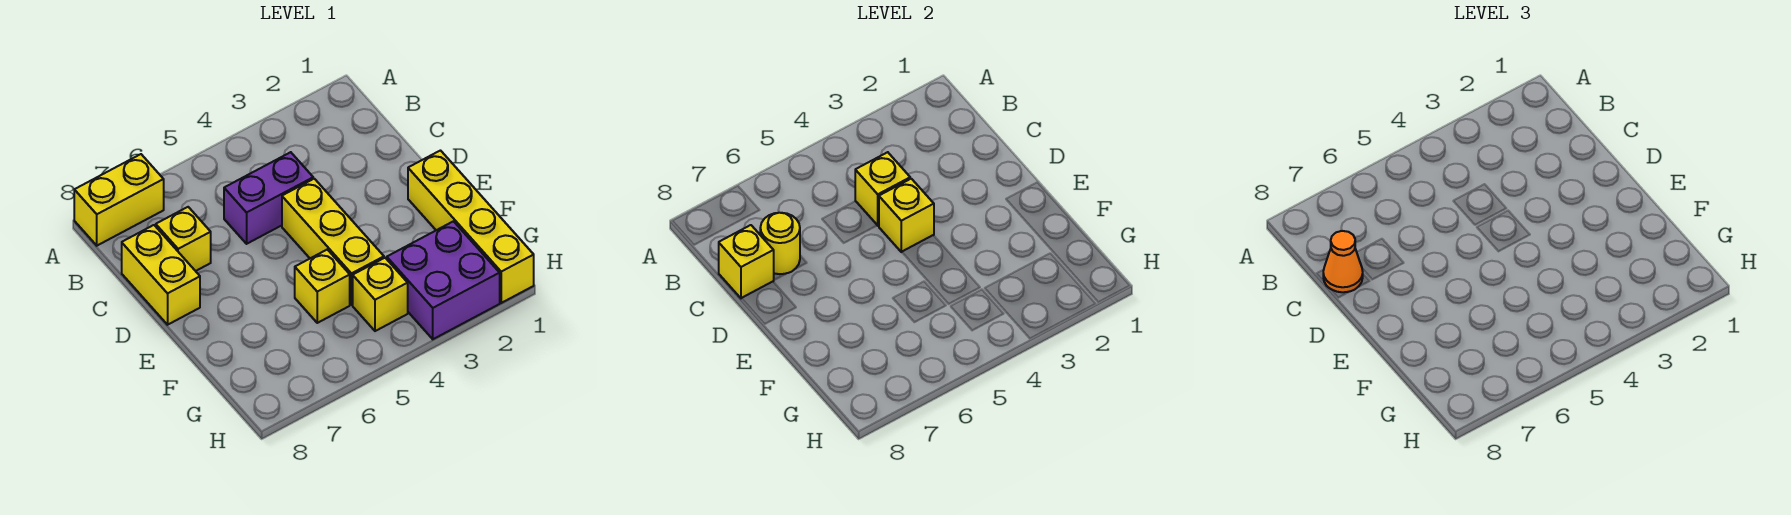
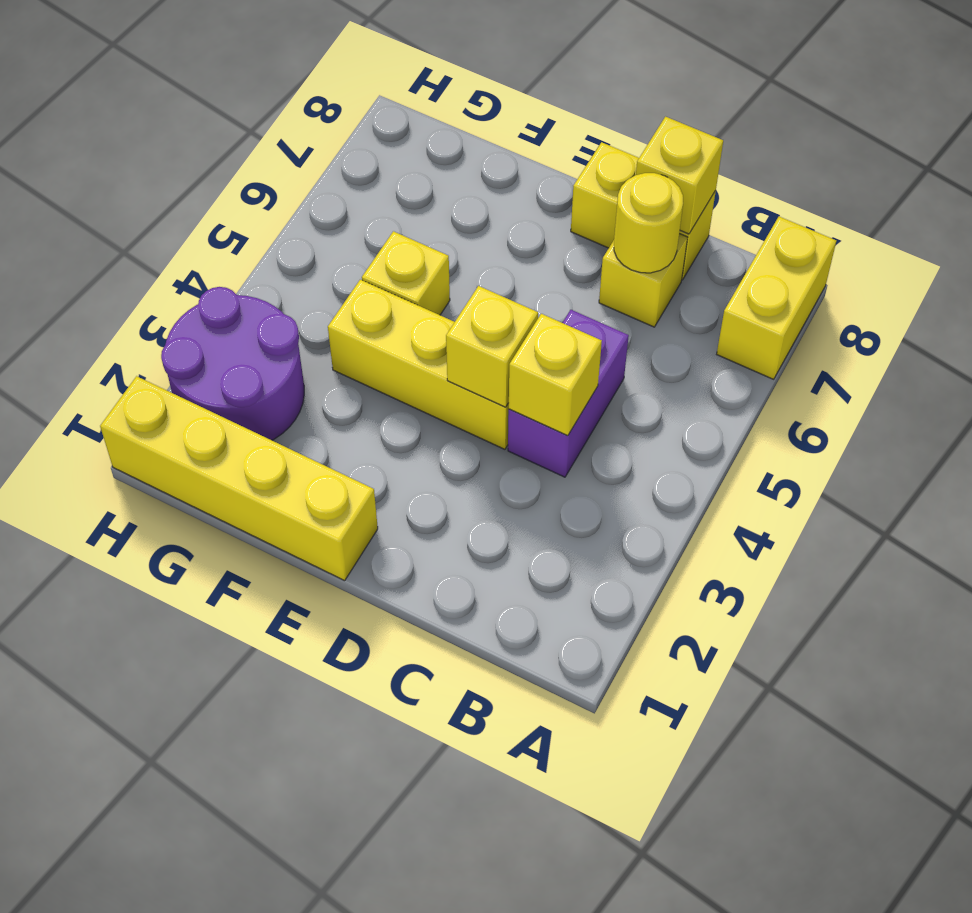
orange cone C8 level 3 -> none
purple brick G2:H3 level 1 -> purple round brick G2:H3 level 1
yellow brick G4 level 1 -> none

